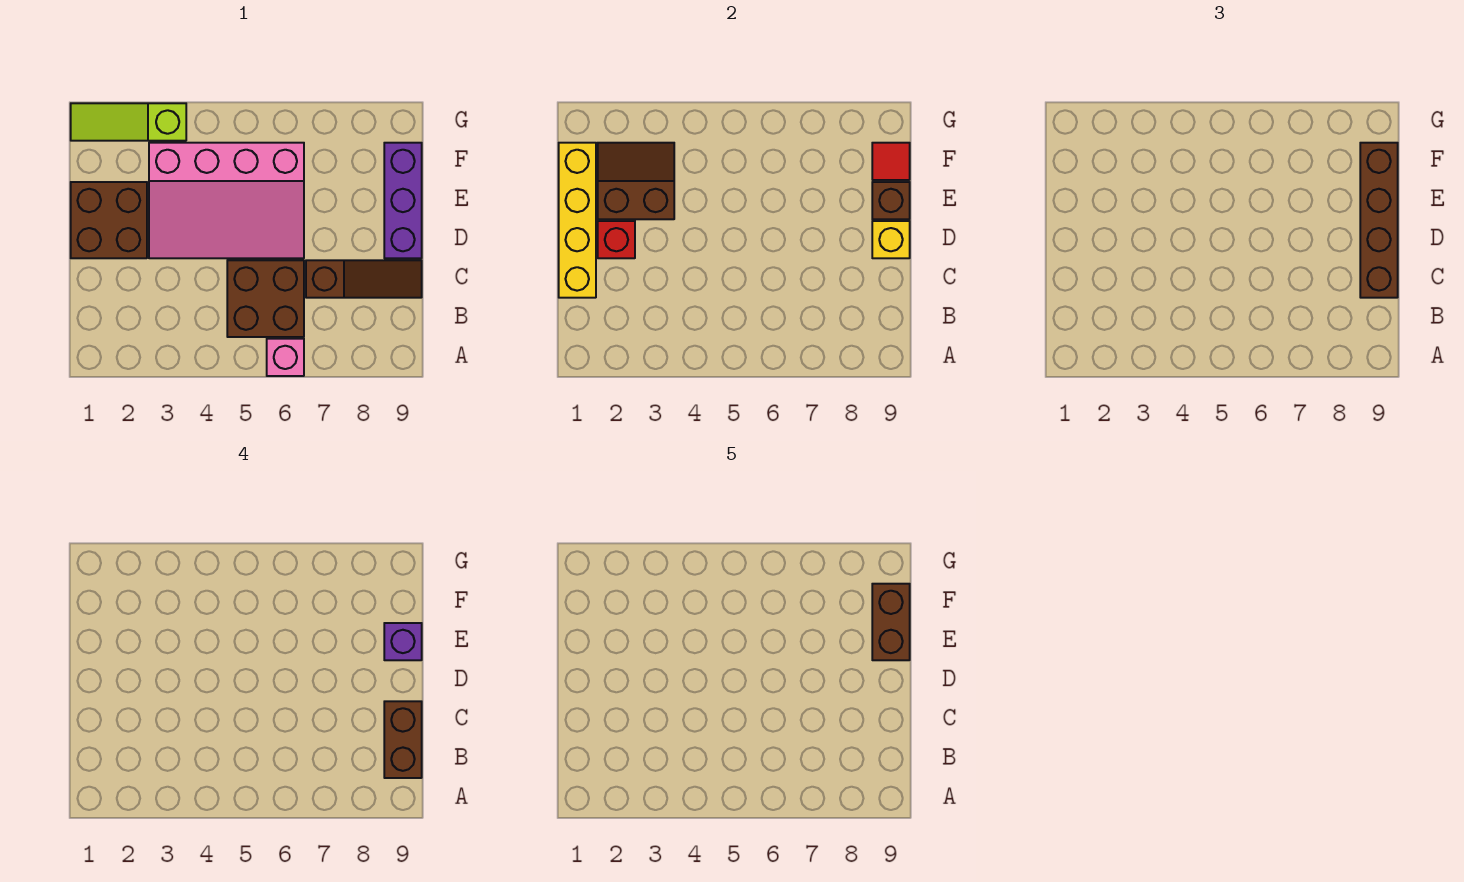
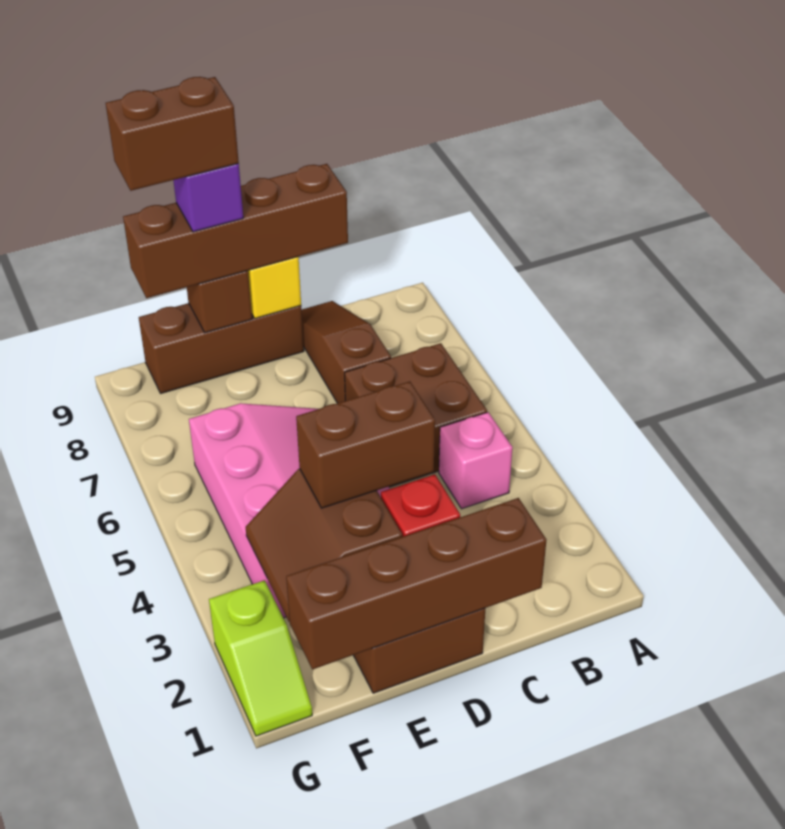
pink brick A6 level 1 -> pink brick B4 level 1
brown brick B9:C9 level 4 -> brown brick D3:E3 level 3
yellow brick C1:F1 level 2 -> brown brick C1:F1 level 2
purple brick D9:F9 level 1 -> brown brick D9:F9 level 1
red tile F9 level 2 -> none
lime slope G1:G3 level 1 top 3 -> lime slope G1:G2 level 1 top 2

